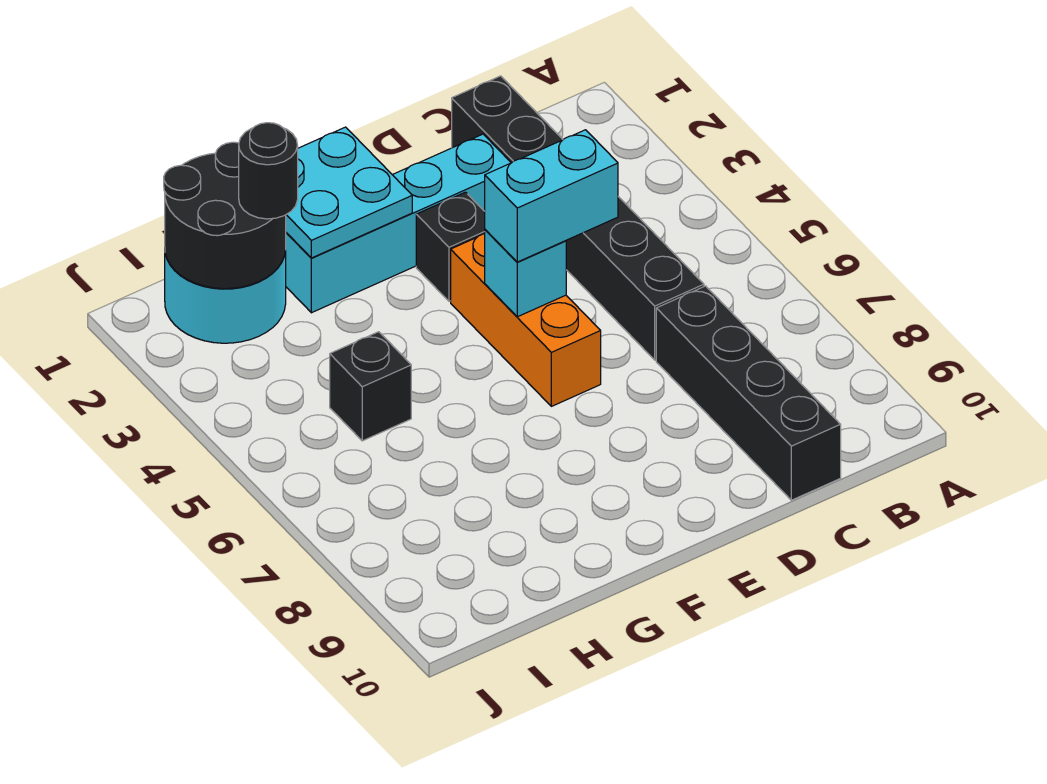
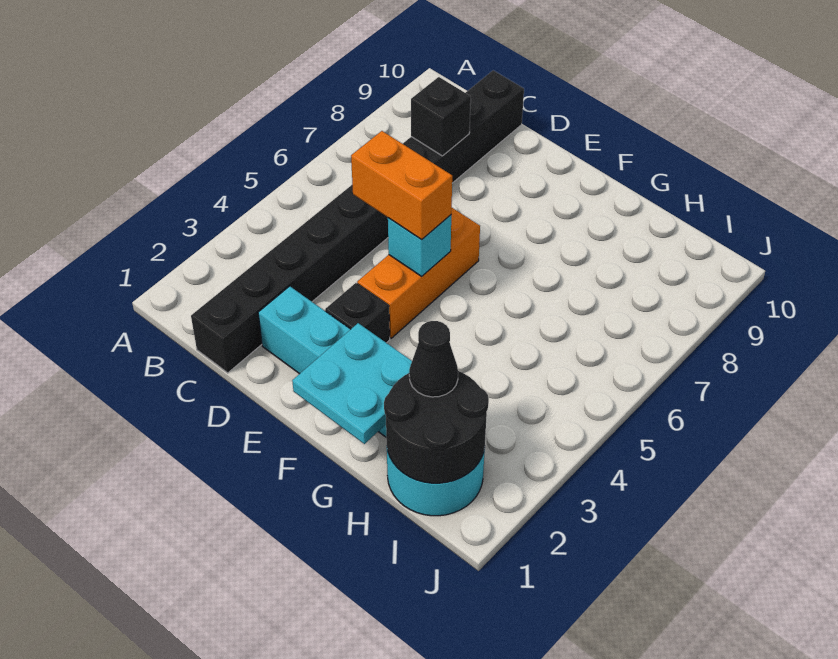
cyan brick D5:E5 level 3 -> orange brick D5:E5 level 3
black round brick H2 level 3 -> black cone H2 level 3
black brick H5 level 1 -> black brick C8 level 2

